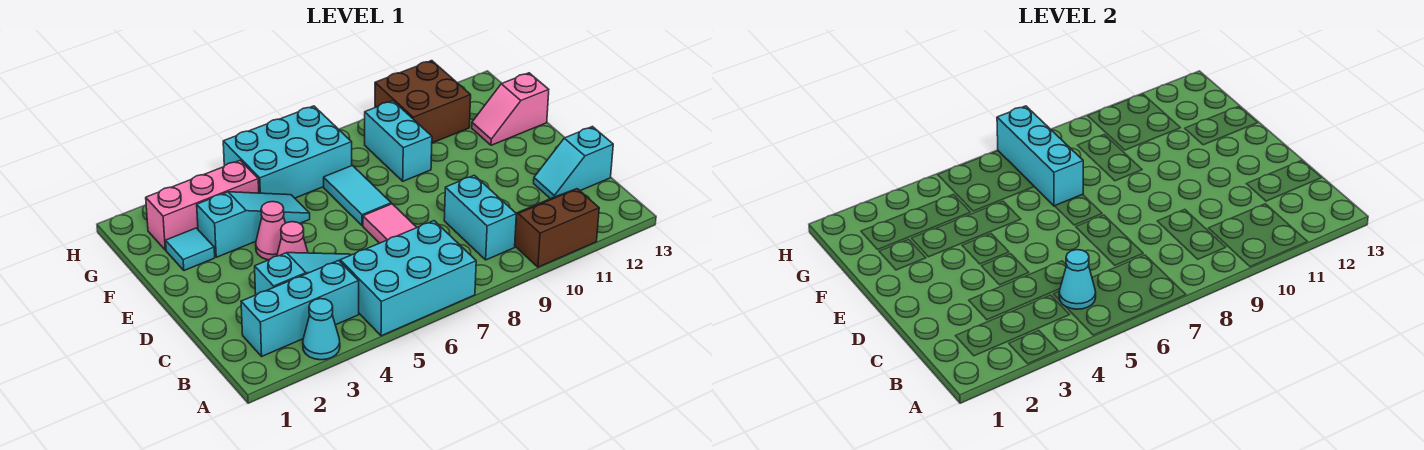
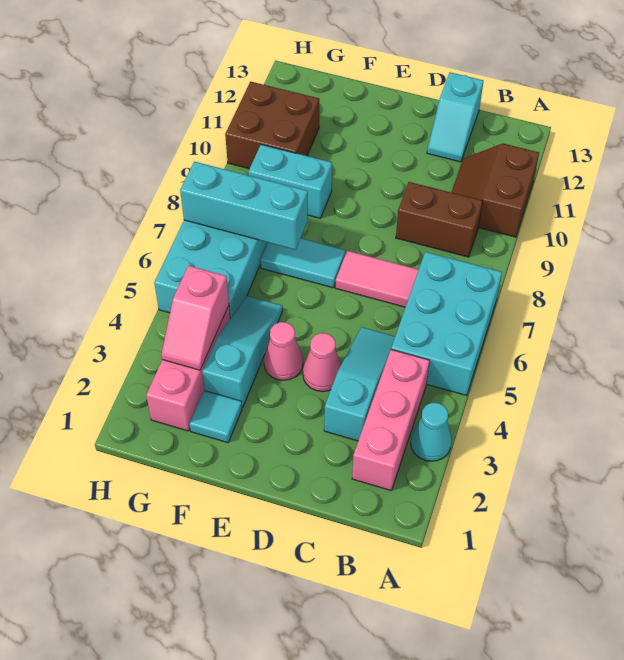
cyan brick B2:B4 level 1 -> pink brick B2:B4 level 1
cyan cone B5 level 2 -> none
cyan brick B9:C9 level 1 -> brown brick B9:C9 level 1
pink slope F12:F13 level 1 top 13 -> pink slope G3:G4 level 2 top 4

